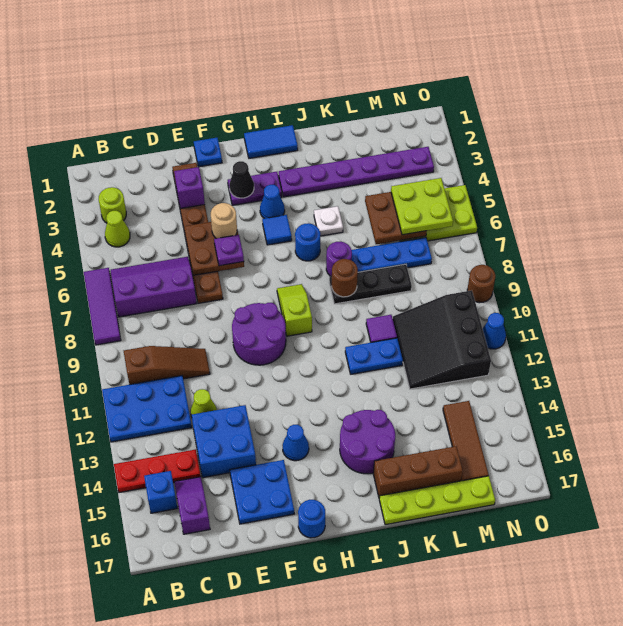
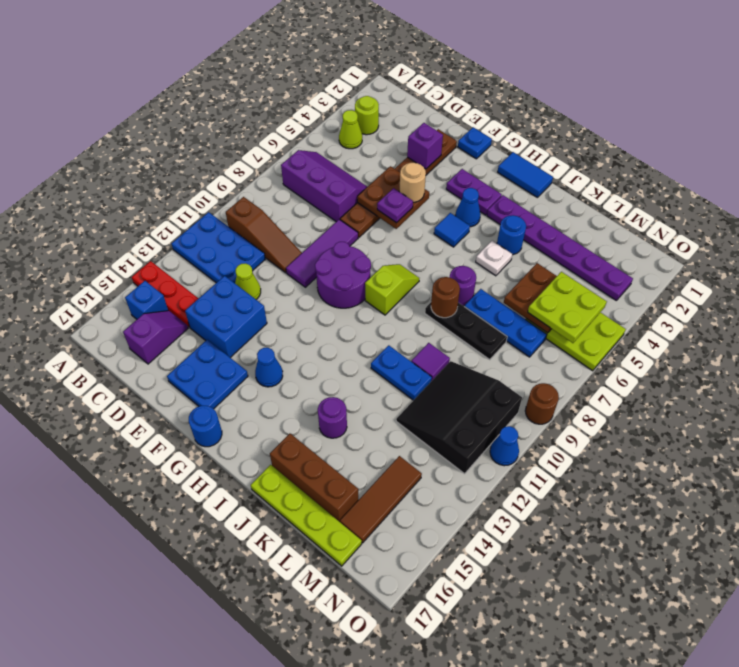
purple tile A6:A8 level 1 -> purple tile E8:E10 level 1
black cone G3 level 2 -> none
blue round brick I6 level 1 -> blue round brick J4 level 1
purple round brick I14:J15 level 1 -> purple round brick J14 level 1

